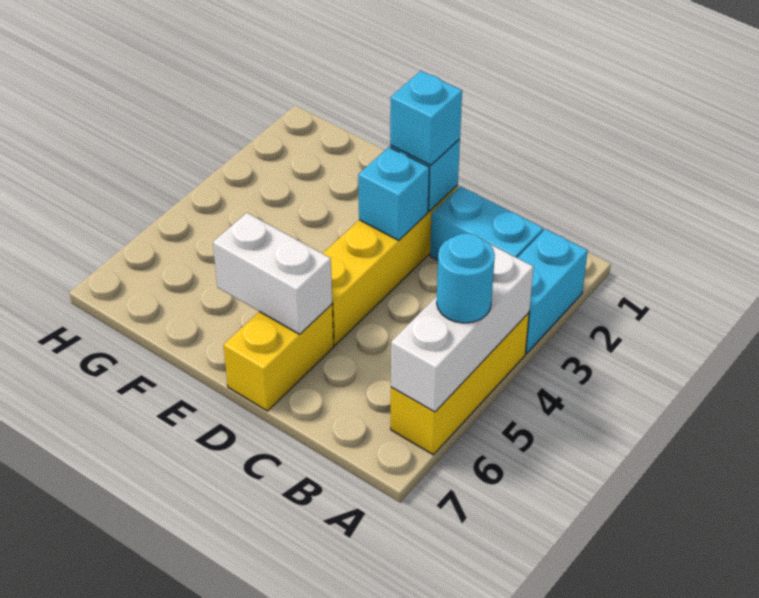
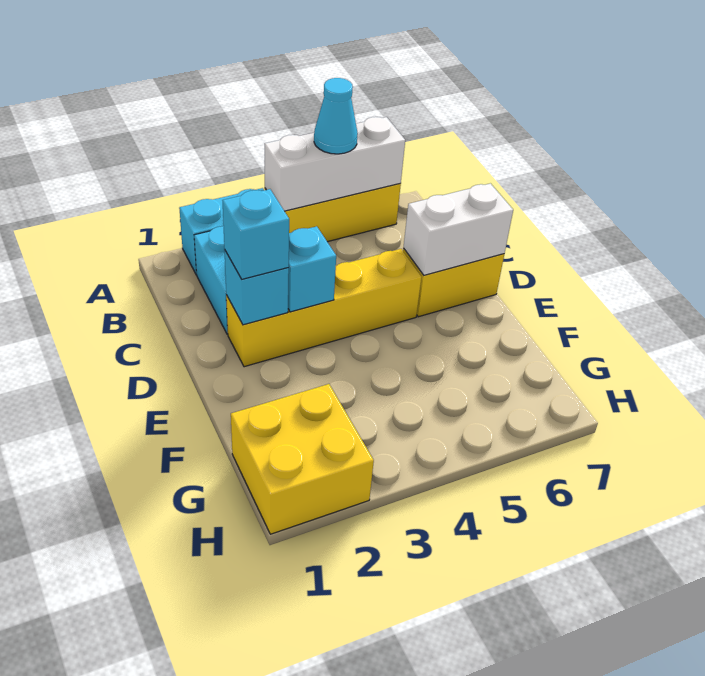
cyan round brick A5 level 3 -> cyan cone A5 level 3
white brick D6:E6 level 2 -> white brick D6:D7 level 2
none -> yellow brick G1:H2 level 1

